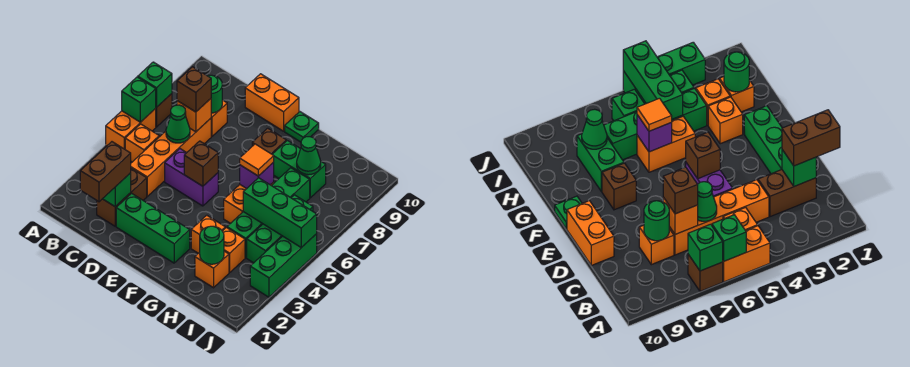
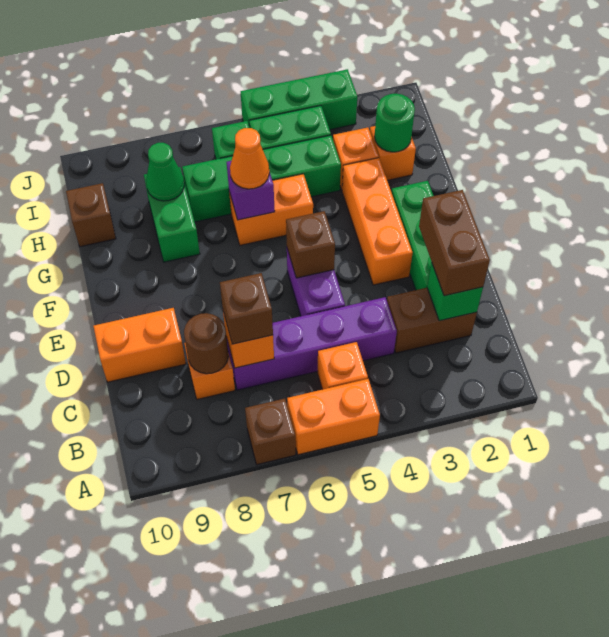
green brick A6 level 2 -> none
green brick A7 level 2 -> none
brown brick C1:C2 level 3 -> brown brick C2:D2 level 3
orange brick C4:C7 level 1 -> purple brick C4:C7 level 1
green cone C6 level 2 -> none
green round brick C8 level 2 -> brown round brick C8 level 2
orange brick D10:E10 level 1 -> orange brick D9:D10 level 1
brown brick F8 level 1 -> brown brick H10 level 1
green plate F10 level 1 -> none
orange brick G3 level 1 -> orange brick E3:G3 level 1
orange tile G6 level 3 -> orange cone G6 level 3
green brick H5:J5 level 2 -> none

